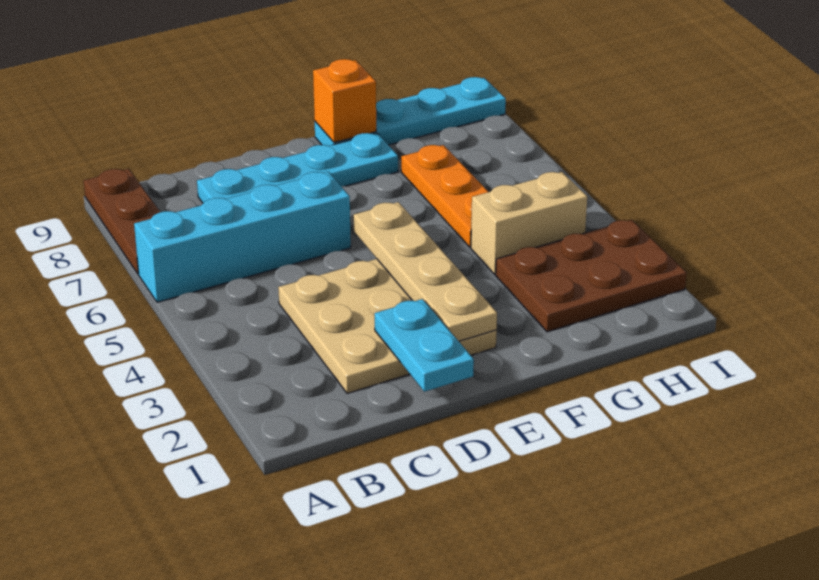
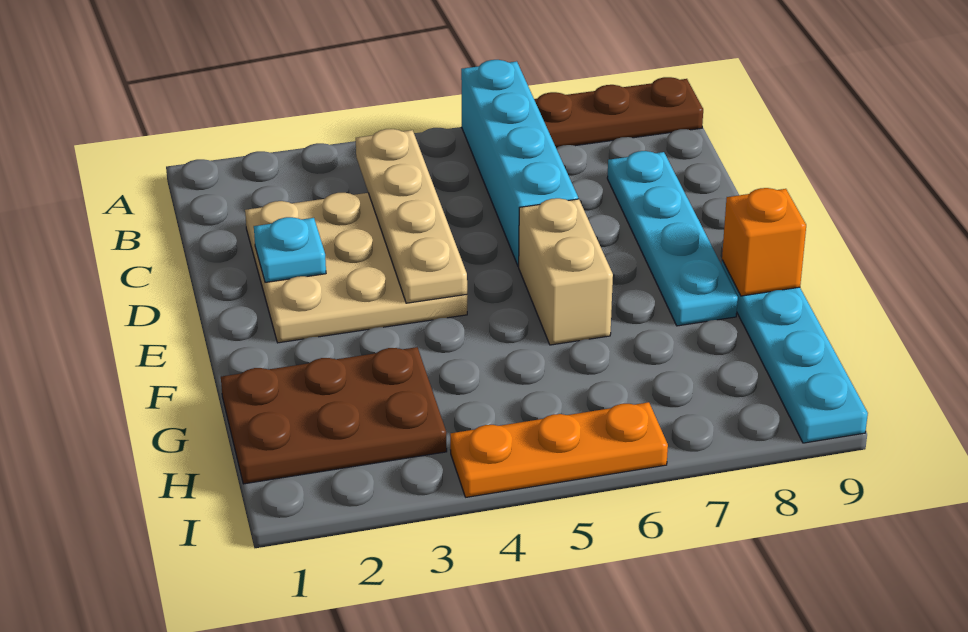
cyan plate D1:D2 level 2 -> cyan plate D2 level 2
tan plate E2:E5 level 2 -> tan plate B4:E4 level 2
brown plate G2:I3 level 1 -> brown plate G1:H3 level 1
tan brick G4:H4 level 1 -> tan brick E6:F6 level 1
orange plate G5:G7 level 1 -> orange plate I4:I6 level 1

